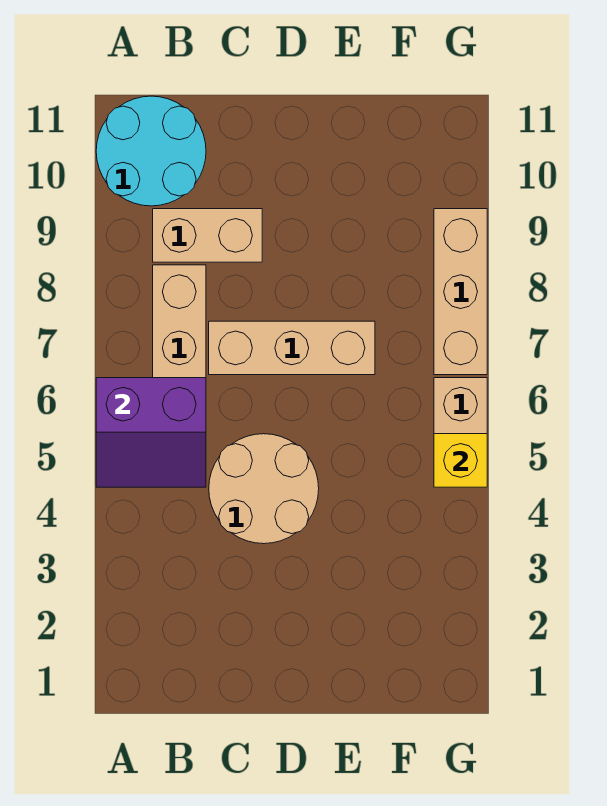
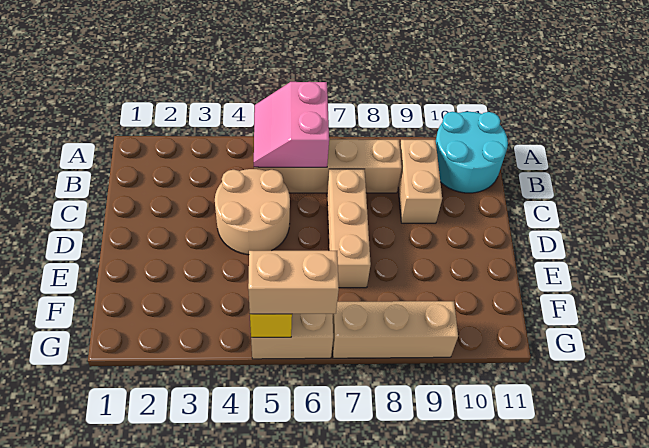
purple slope A5:B6 level 2 top 6 -> pink slope A5:B6 level 2 top 6
none -> tan brick G5:G6 level 3

